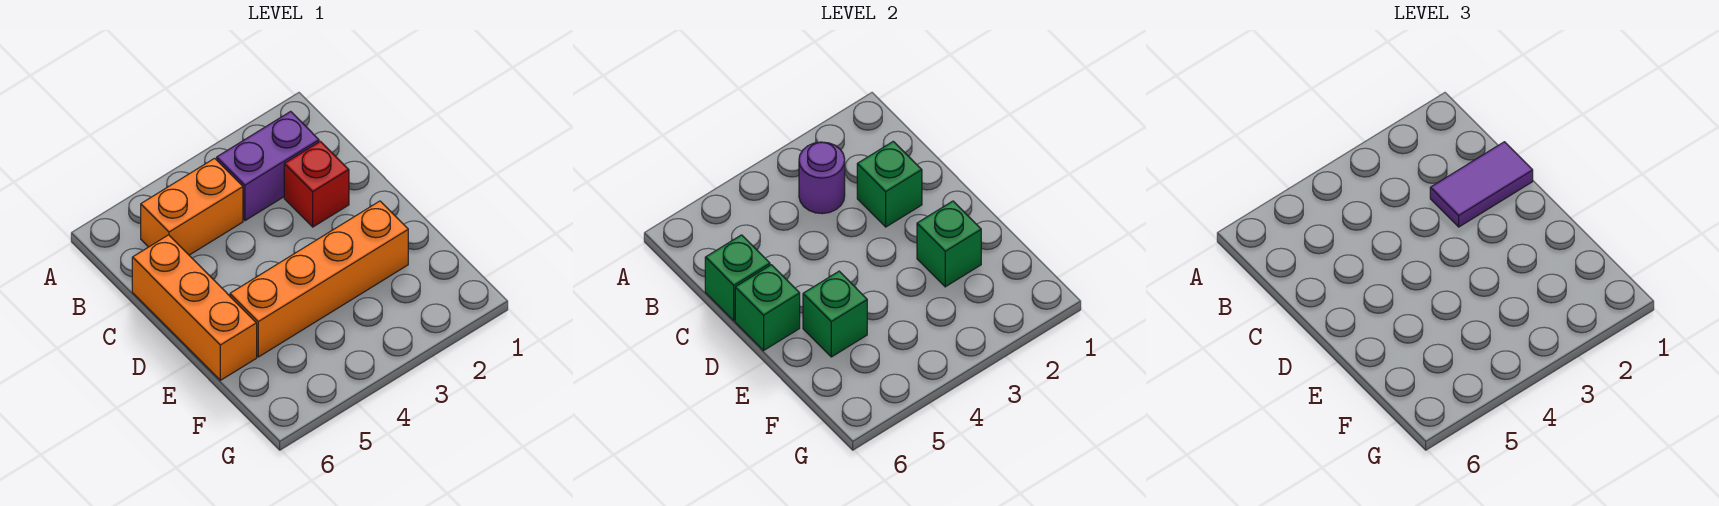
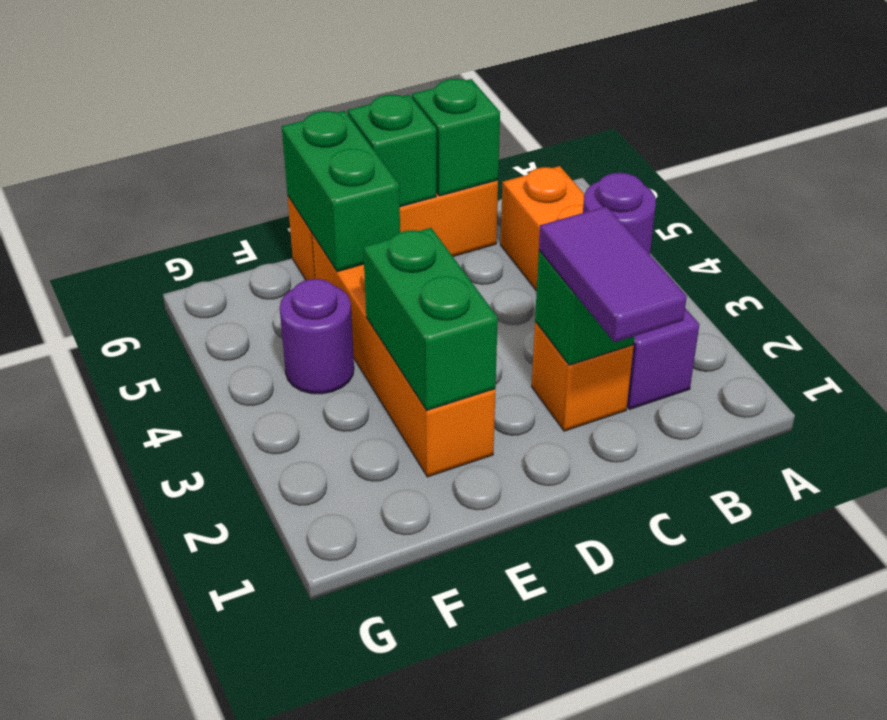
red brick C2 level 1 -> orange brick C2 level 1
green brick E2 level 2 -> green brick E2:E3 level 2
green brick E5 level 2 -> green brick E5:E6 level 2
none -> purple round brick F4 level 1

